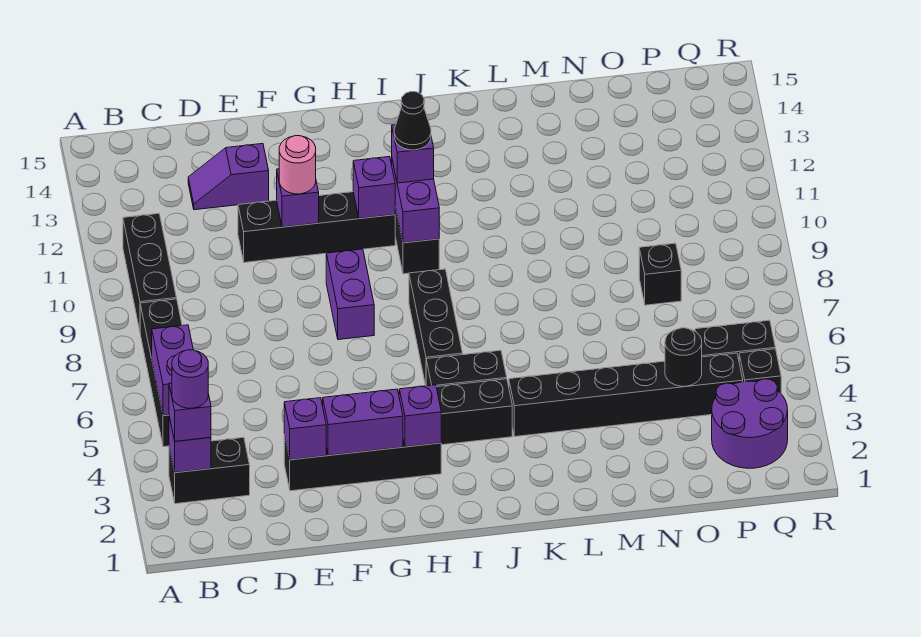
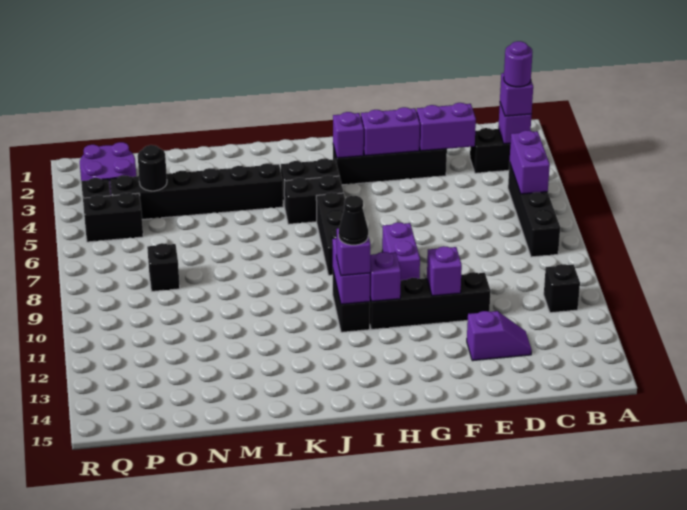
black brick B9:B11 level 1 -> black brick B11 level 1
purple brick E3 level 2 -> purple brick D3:E3 level 2
pink round brick F11 level 3 -> none

